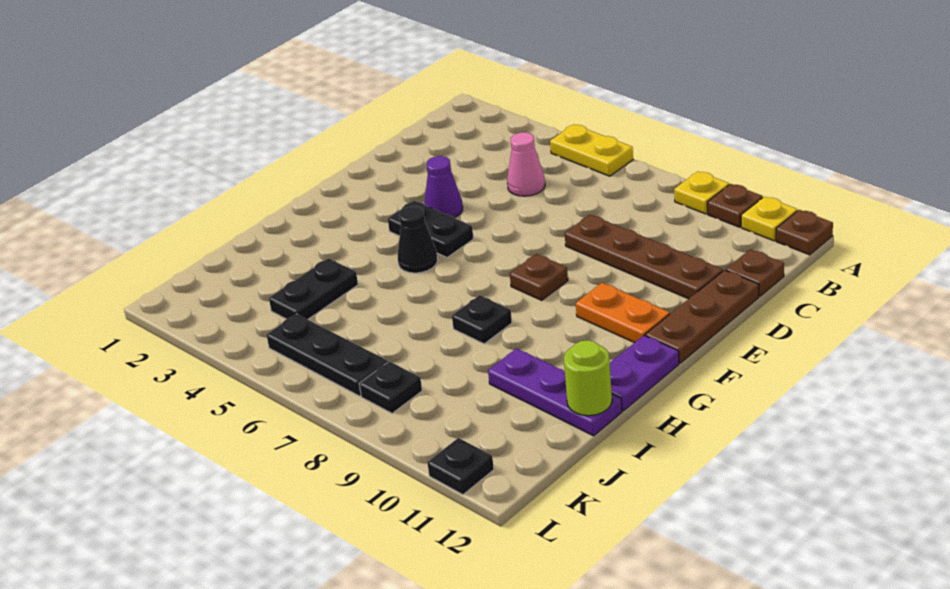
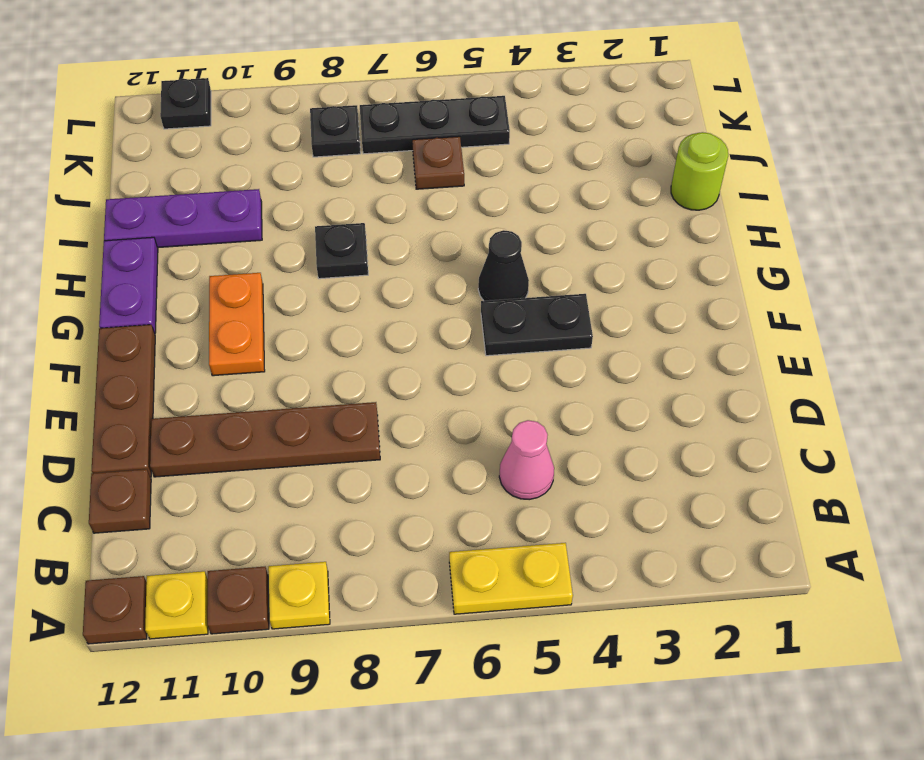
purple cone E4 level 1 -> none
brown plate F8 level 1 -> brown plate J6 level 1
orange plate F10:F11 level 1 -> orange plate F10:G10 level 1
black plate I4:J4 level 1 -> none
lime round brick I12 level 2 -> lime round brick I1 level 1

